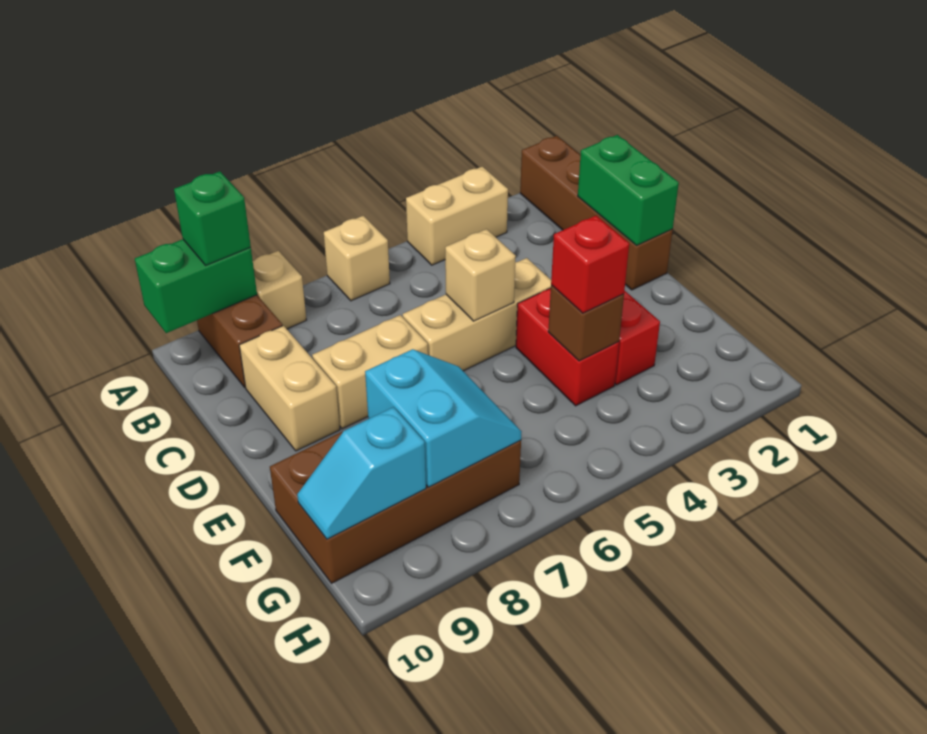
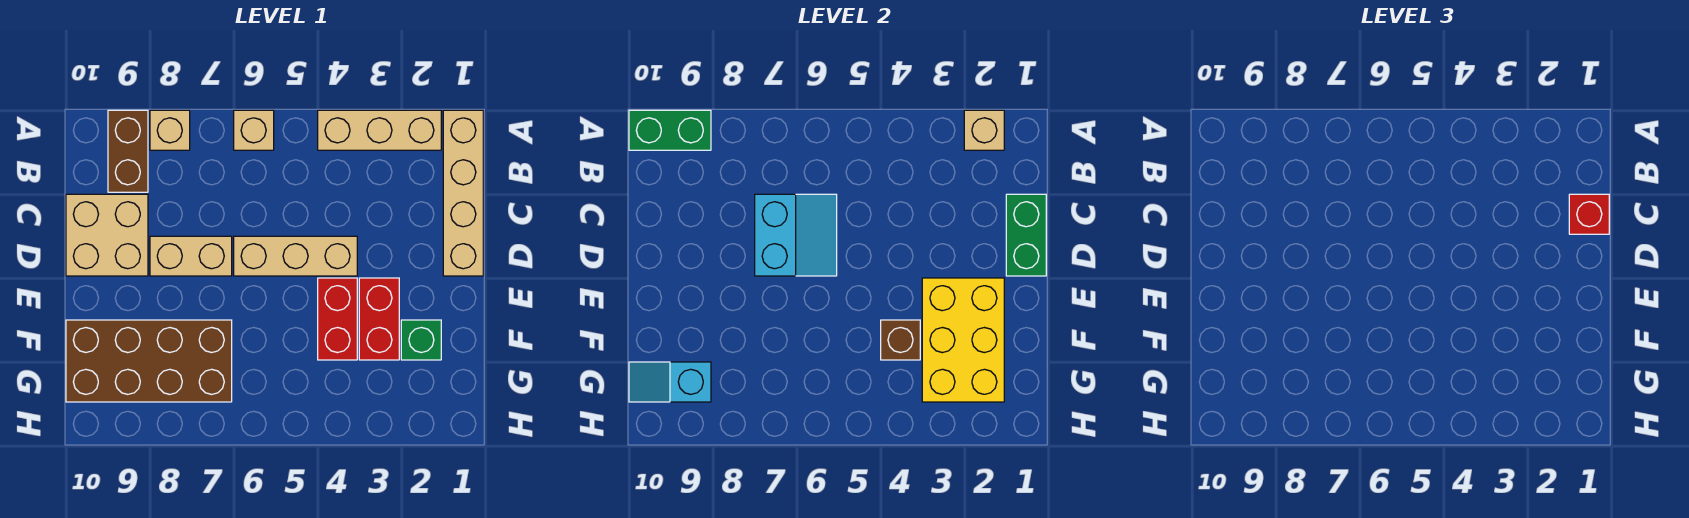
brown brick A1:D1 level 1 -> tan brick A1:D1 level 1
tan brick A3:A4 level 1 -> tan brick A2:A4 level 1
green brick A9 level 3 -> green brick F2 level 1
tan brick C9:D9 level 1 -> tan brick C9:D10 level 1
tan brick D5 level 2 -> tan brick A2 level 2
none -> yellow brick E2:G3 level 2
red brick F4 level 3 -> red brick C1 level 3
cyan slope F7:G8 level 2 top 8 -> cyan slope C6:D7 level 2 top 7

